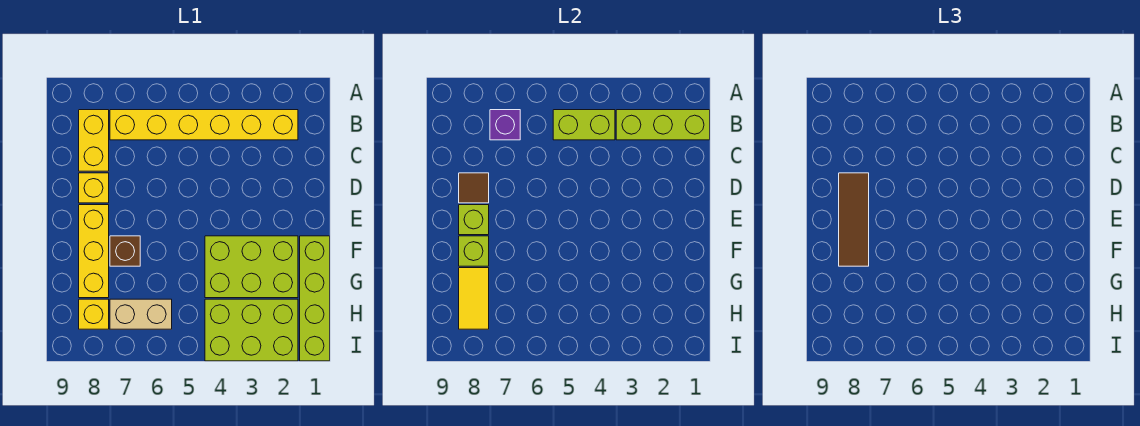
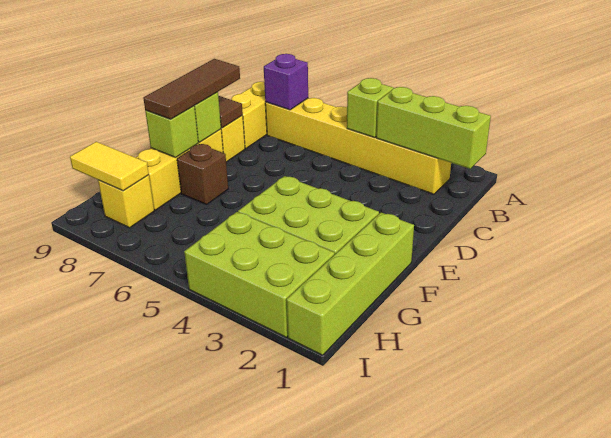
lime brick B4:B5 level 2 -> lime brick B4 level 2
yellow tile G8:H8 level 2 -> yellow tile H8:H9 level 2
tan brick H6:H7 level 1 -> none

